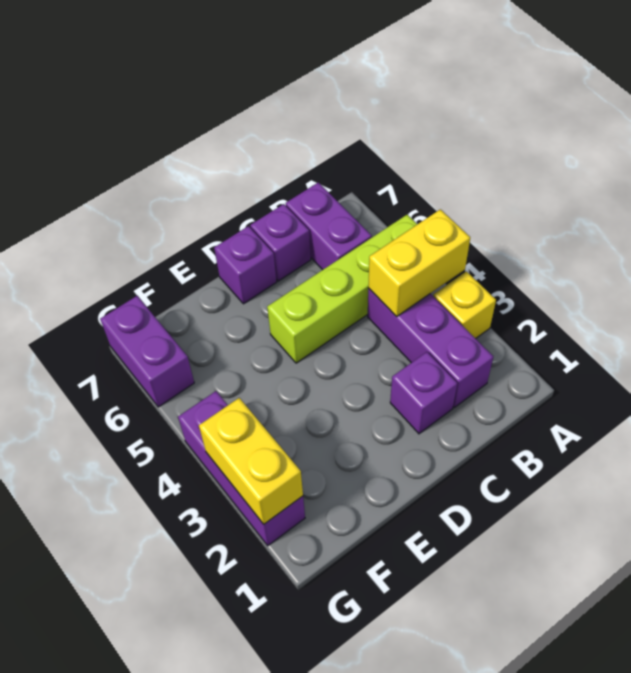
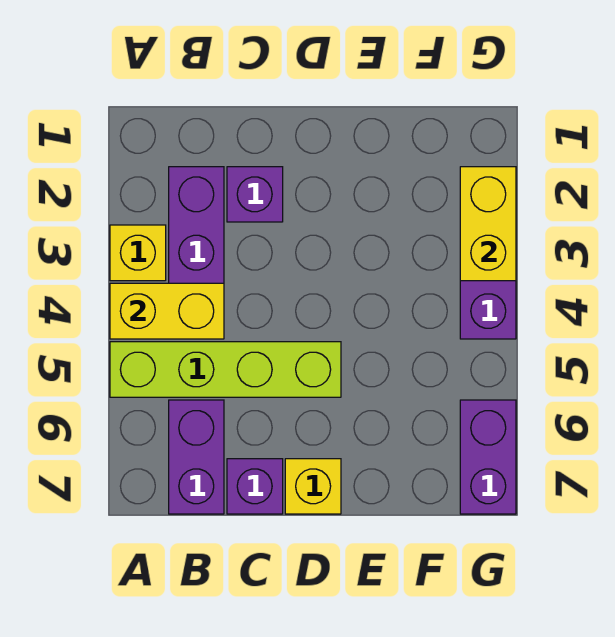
purple brick D7 level 1 -> yellow brick D7 level 1

